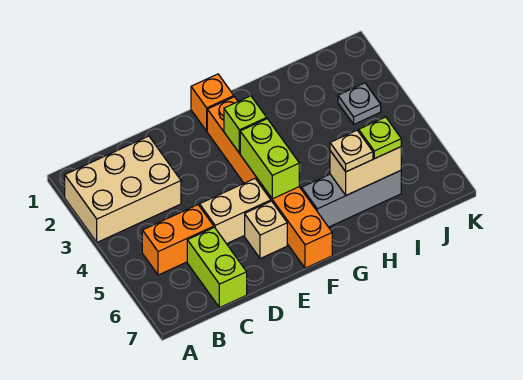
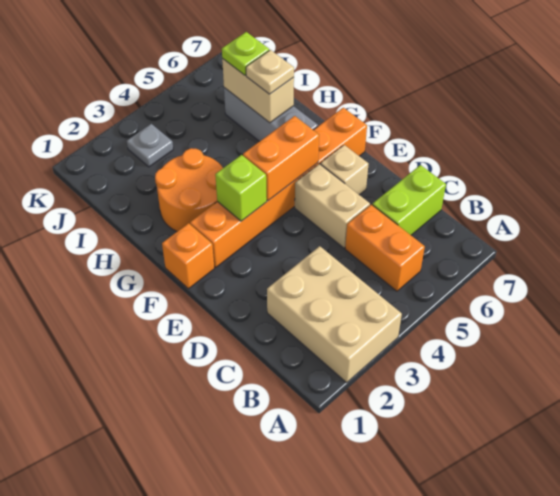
lime brick F4:F5 level 2 -> orange brick F4:F5 level 2
none -> orange round brick G2:H3 level 1

